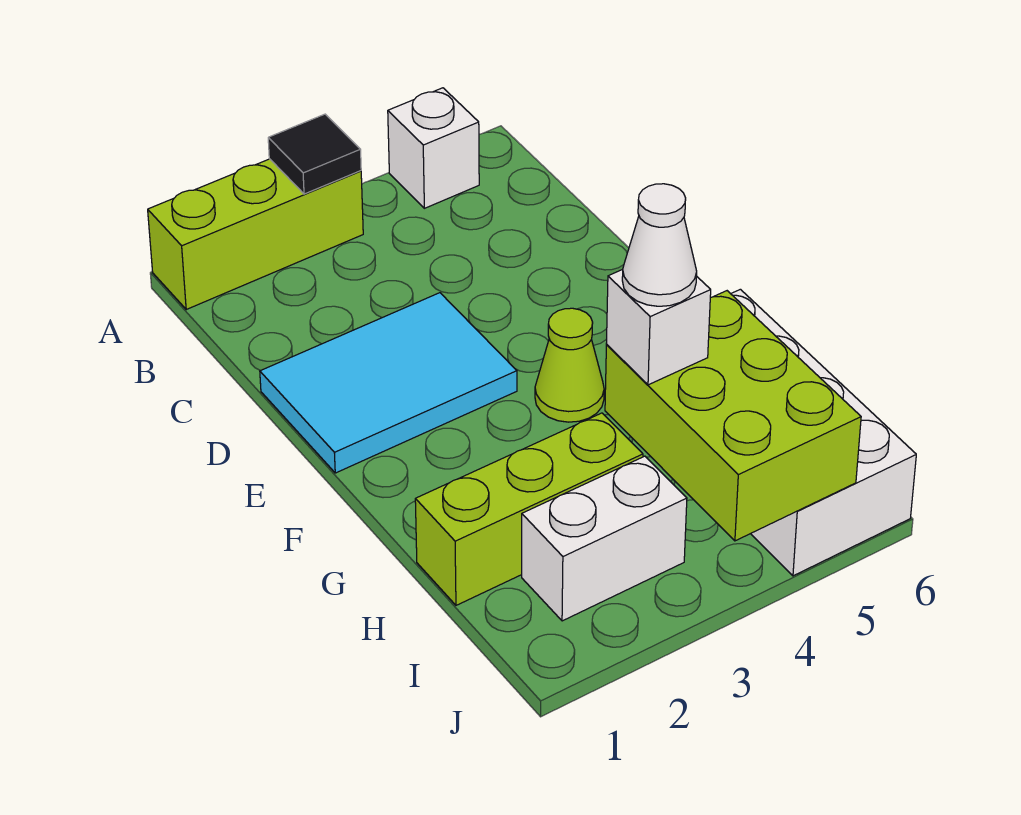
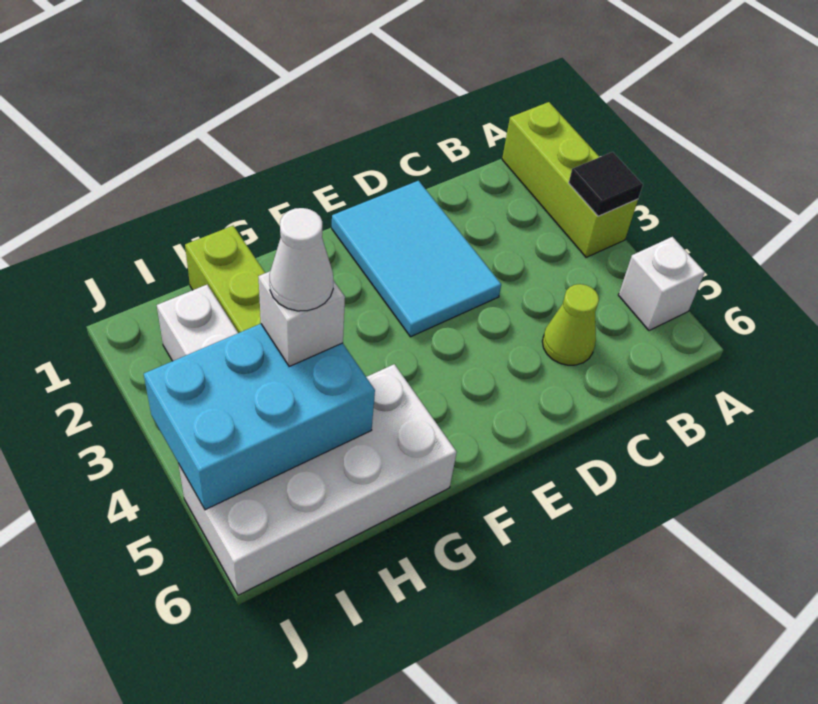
lime cone F4 level 1 -> lime cone C5 level 1
lime brick H4:J5 level 2 -> cyan brick H4:J5 level 2

